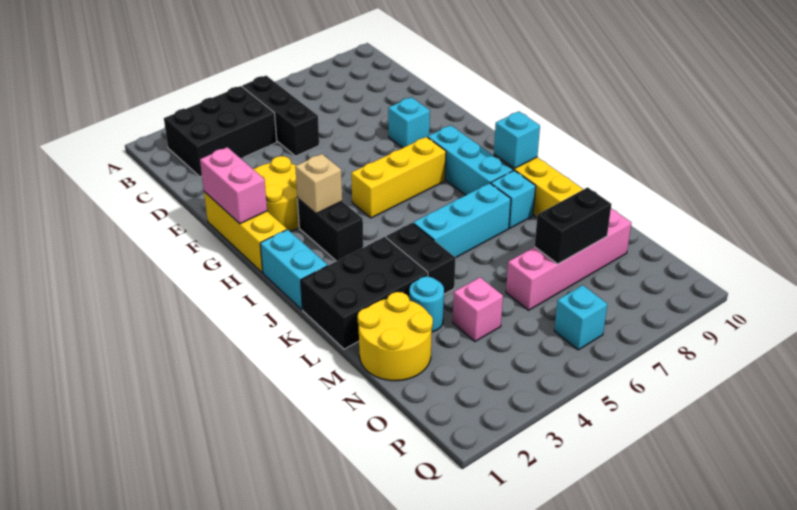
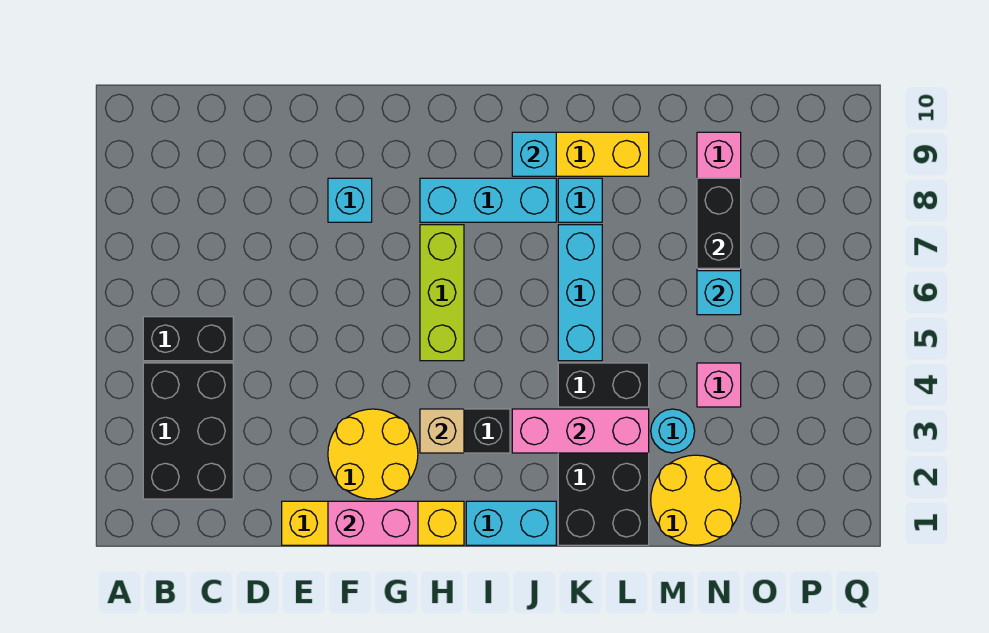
black brick B5:D5 level 1 -> black brick B5:C5 level 1
yellow brick F1:H1 level 1 -> yellow brick E1:H1 level 1
yellow brick H5:H7 level 1 -> lime brick H5:H7 level 1
none -> pink brick J3:L3 level 2
cyan brick P6 level 1 -> cyan brick N6 level 2

